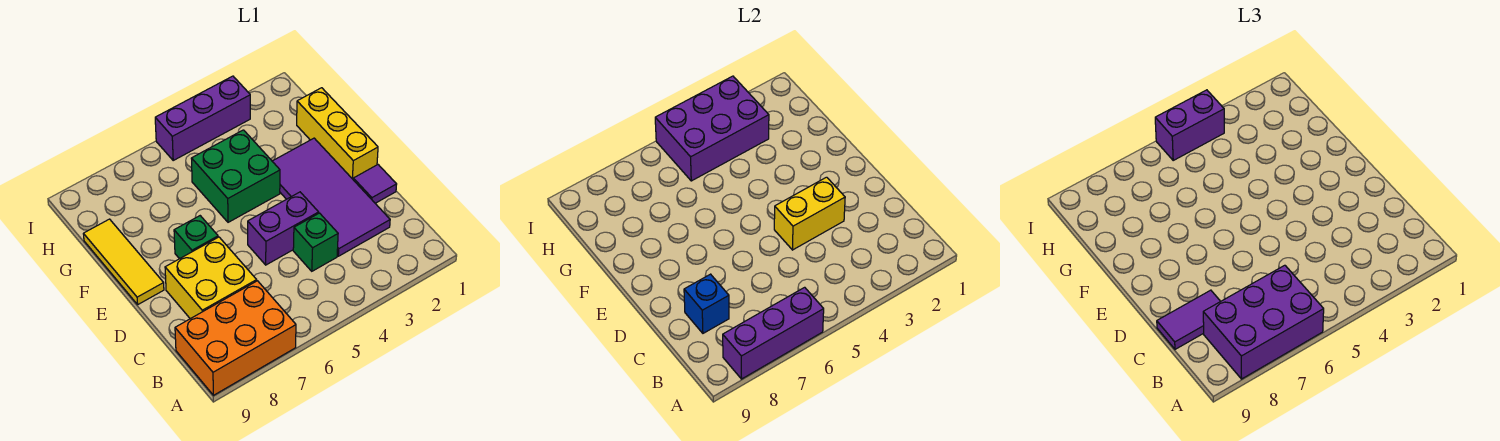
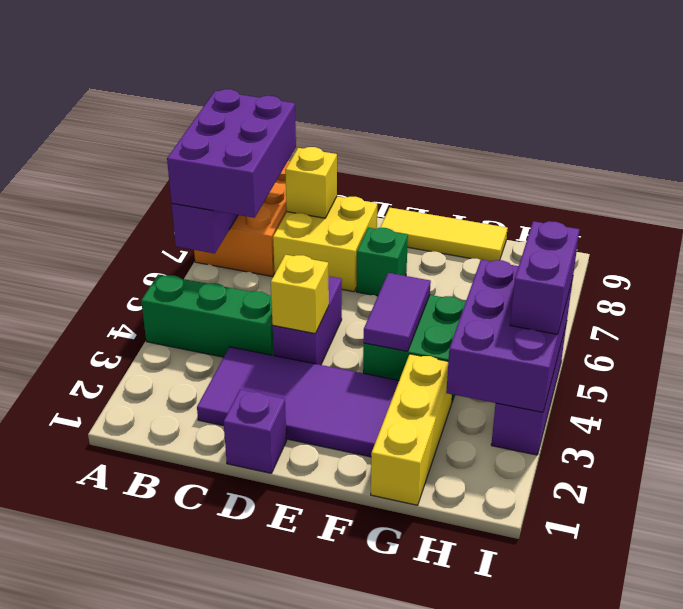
green brick C4 level 1 -> green brick A4:C4 level 1
blue brick C8 level 2 -> yellow brick C8 level 2
purple tile C8:C9 level 3 -> purple tile F4:F5 level 2
purple tile D1 level 1 -> purple brick D1 level 1
yellow brick D3:D4 level 2 -> yellow brick D4 level 2
yellow brick E1:G1 level 1 -> yellow brick G1:G3 level 1

